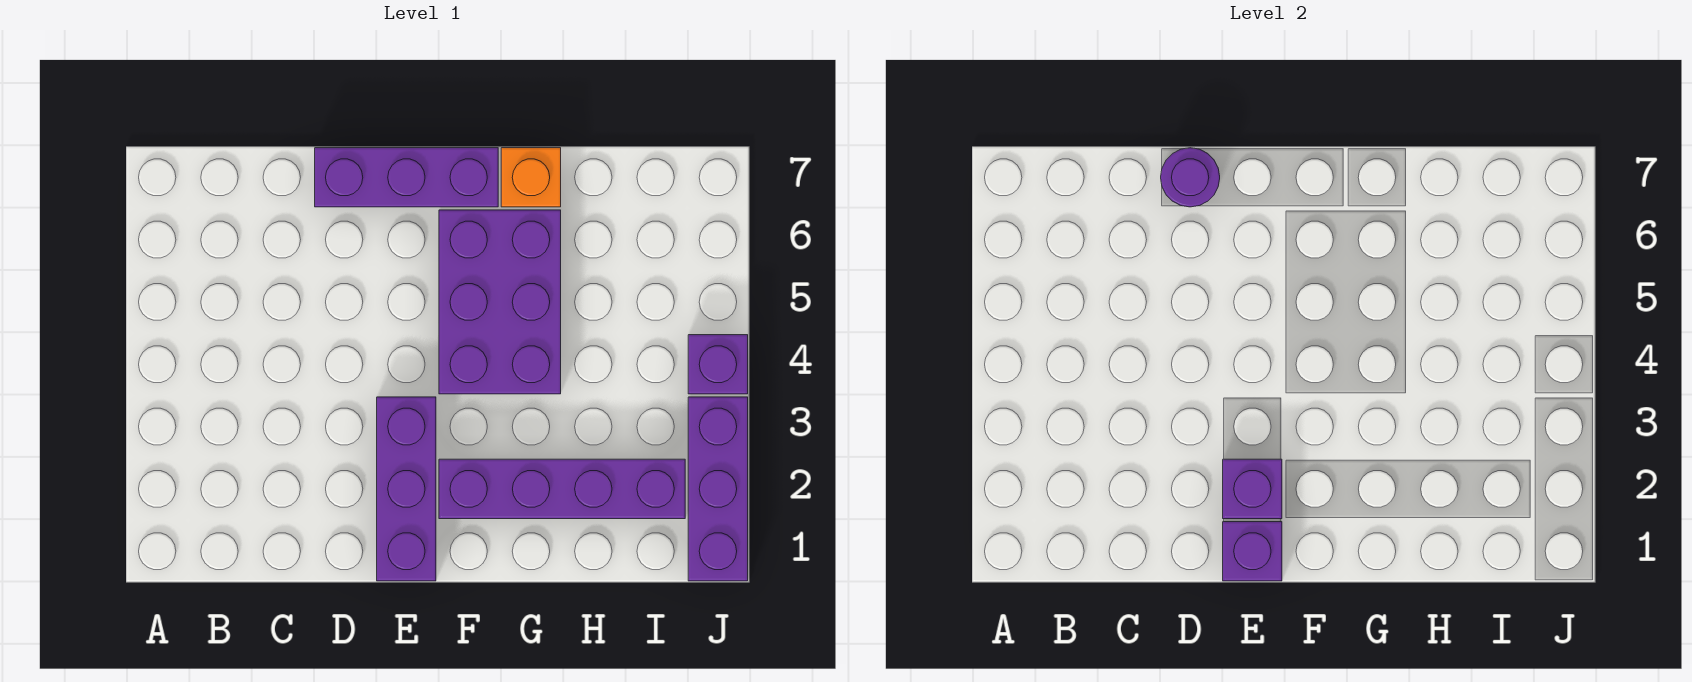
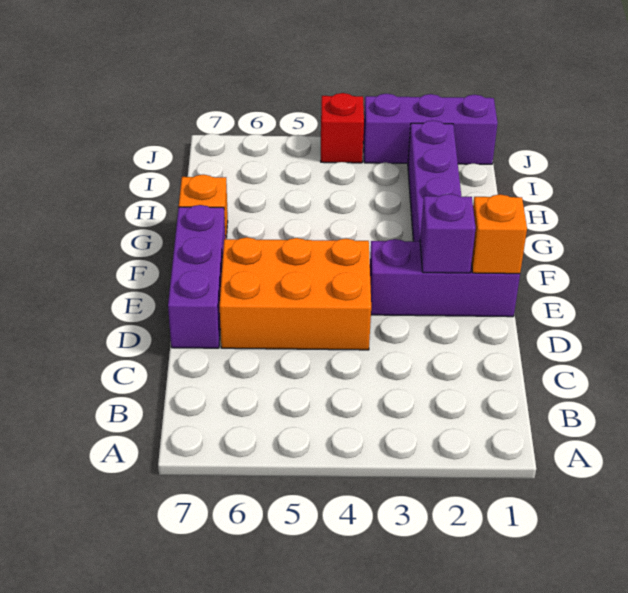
none -> orange brick D4:E6 level 1
purple round brick D7 level 2 -> none
purple brick E1 level 2 -> orange brick E1 level 2
purple brick F4:G6 level 1 -> none
purple brick J4 level 1 -> red brick J4 level 1

